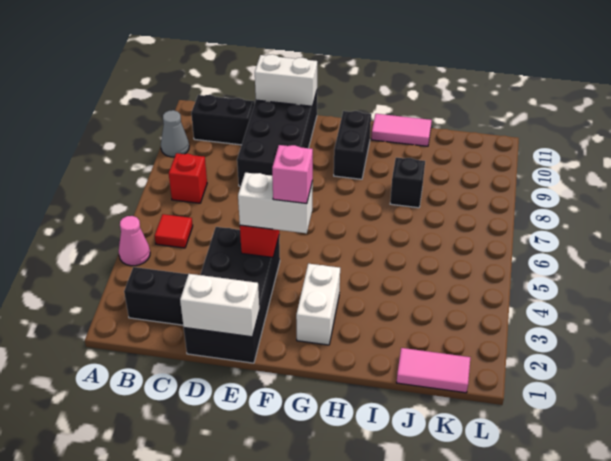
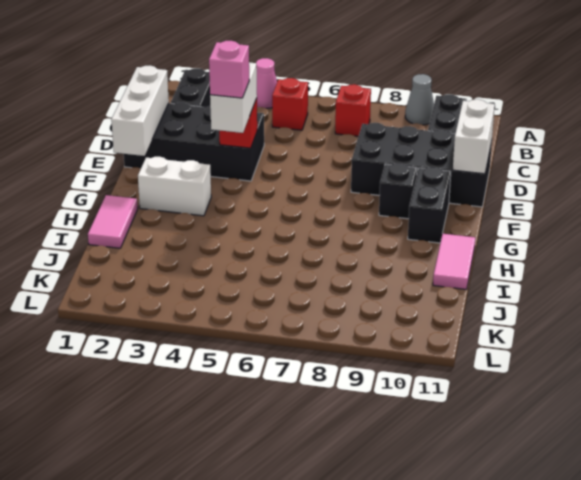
red tile B5 level 1 -> red brick B5 level 1
white brick D1:E1 level 2 -> white brick D1:F1 level 2
black brick G9:G10 level 1 -> black brick F10:G10 level 1
black brick I8 level 1 -> black brick F9 level 1
pink tile J1:K1 level 1 -> pink tile H1:I1 level 1

